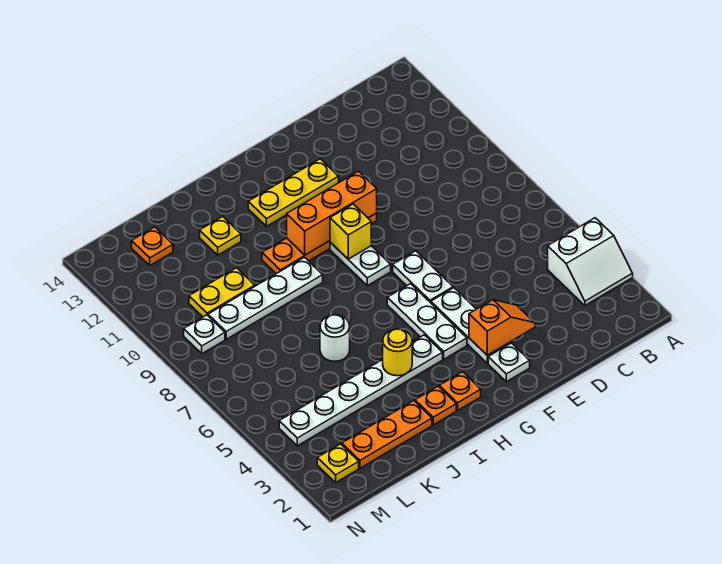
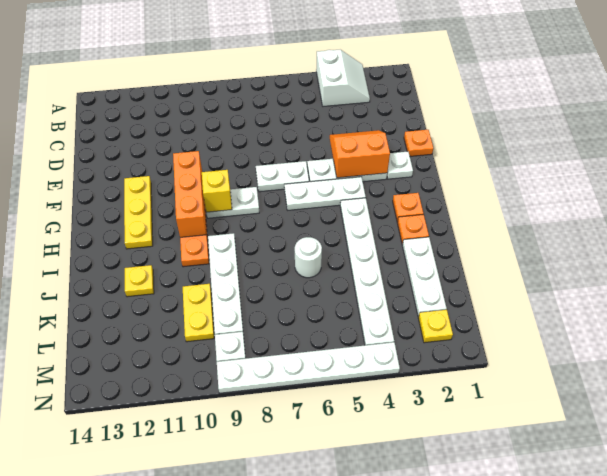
orange slope E3:F3 level 2 top F -> orange slope E3:F4 level 2 top F
yellow round brick I4 level 2 -> none
orange plate J2:L2 level 1 -> white plate J2:L2 level 1
orange plate L13 level 1 -> orange plate E1 level 1
none -> white plate N4:N9 level 1

